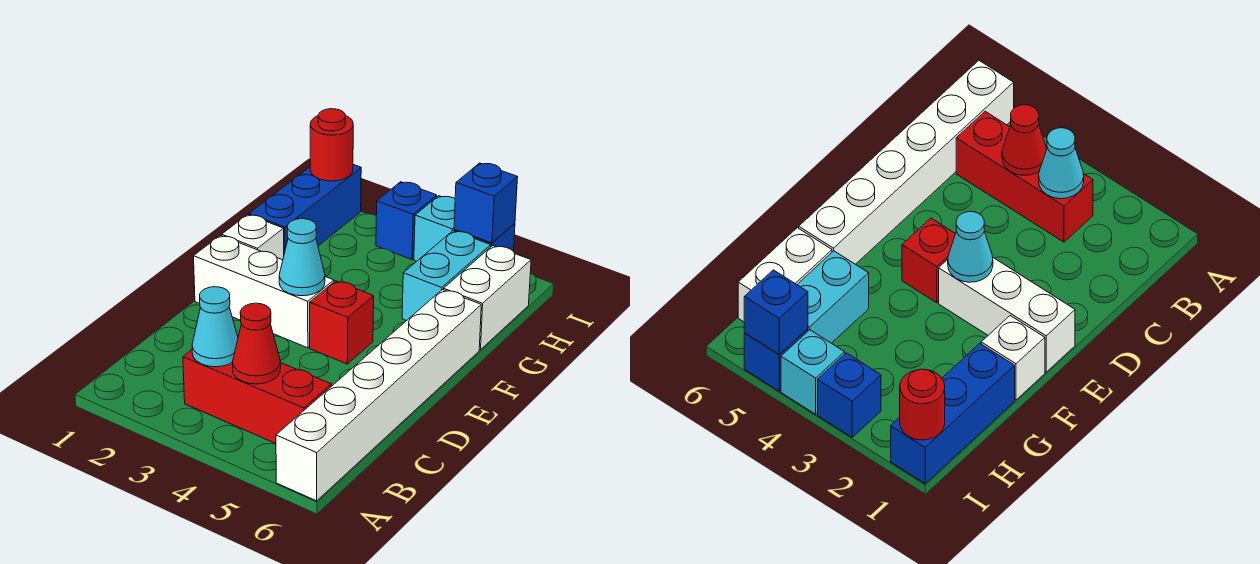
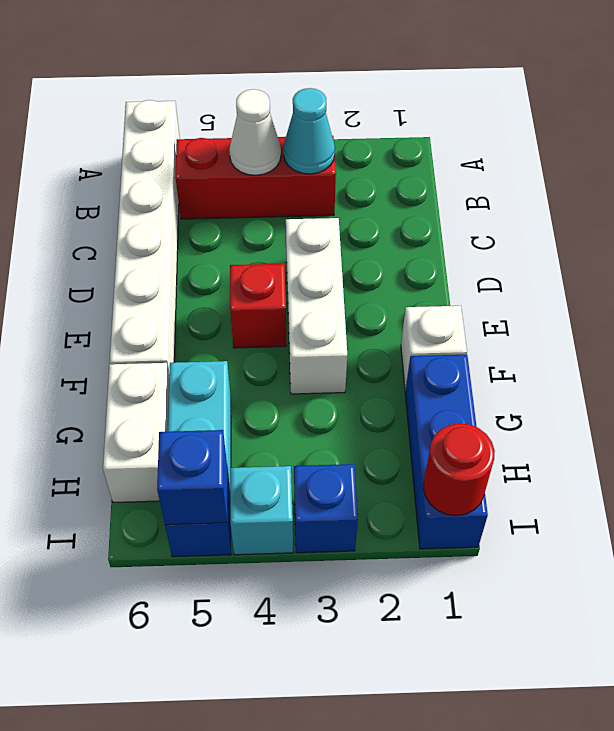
red cone B4 level 2 -> white cone B4 level 2
white brick E1:E3 level 1 -> white brick D3:F3 level 1
cyan cone E3 level 2 -> none

